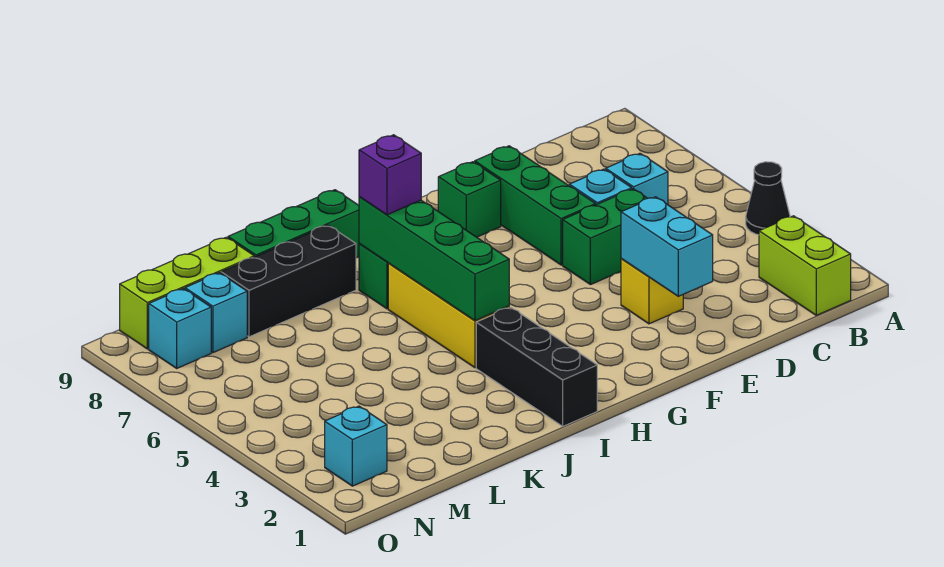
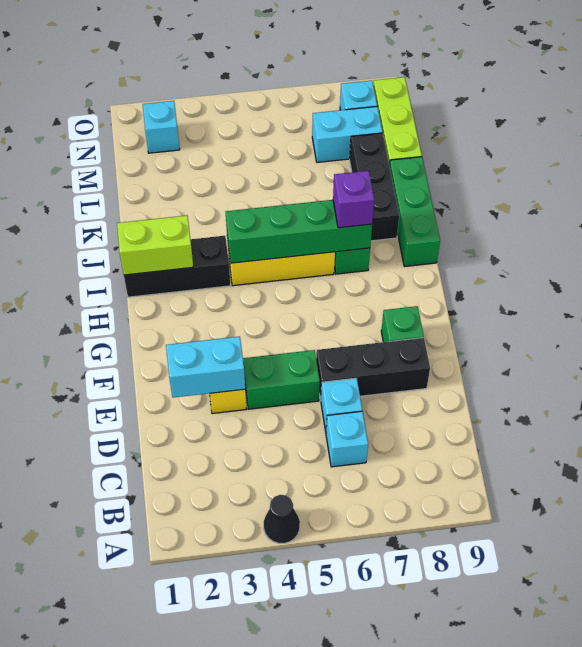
lime brick B1:B2 level 1 -> lime brick I1:I2 level 2
green brick D5:E5 level 1 -> green brick E4:E5 level 1
green brick E6:E8 level 1 -> black brick E6:E8 level 1
cyan brick M8 level 1 -> cyan brick M7:M8 level 1

